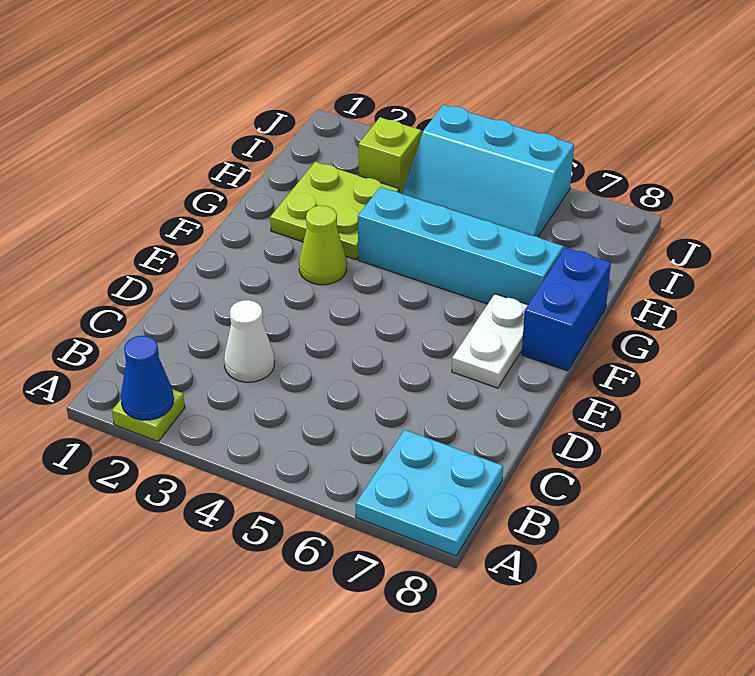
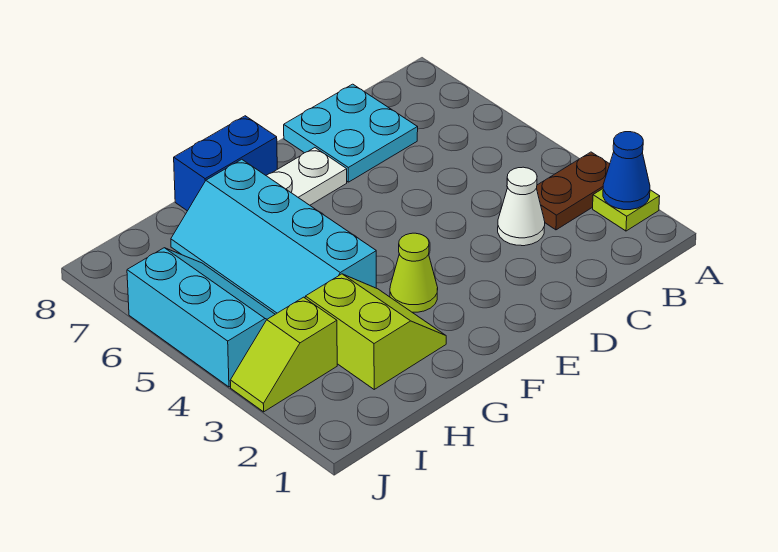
none -> brown plate A3:B3 level 1
cyan plate A7:B8 level 1 -> cyan plate C7:D8 level 1
lime plate G2:H3 level 1 -> lime slope G2:H3 level 1 top H

